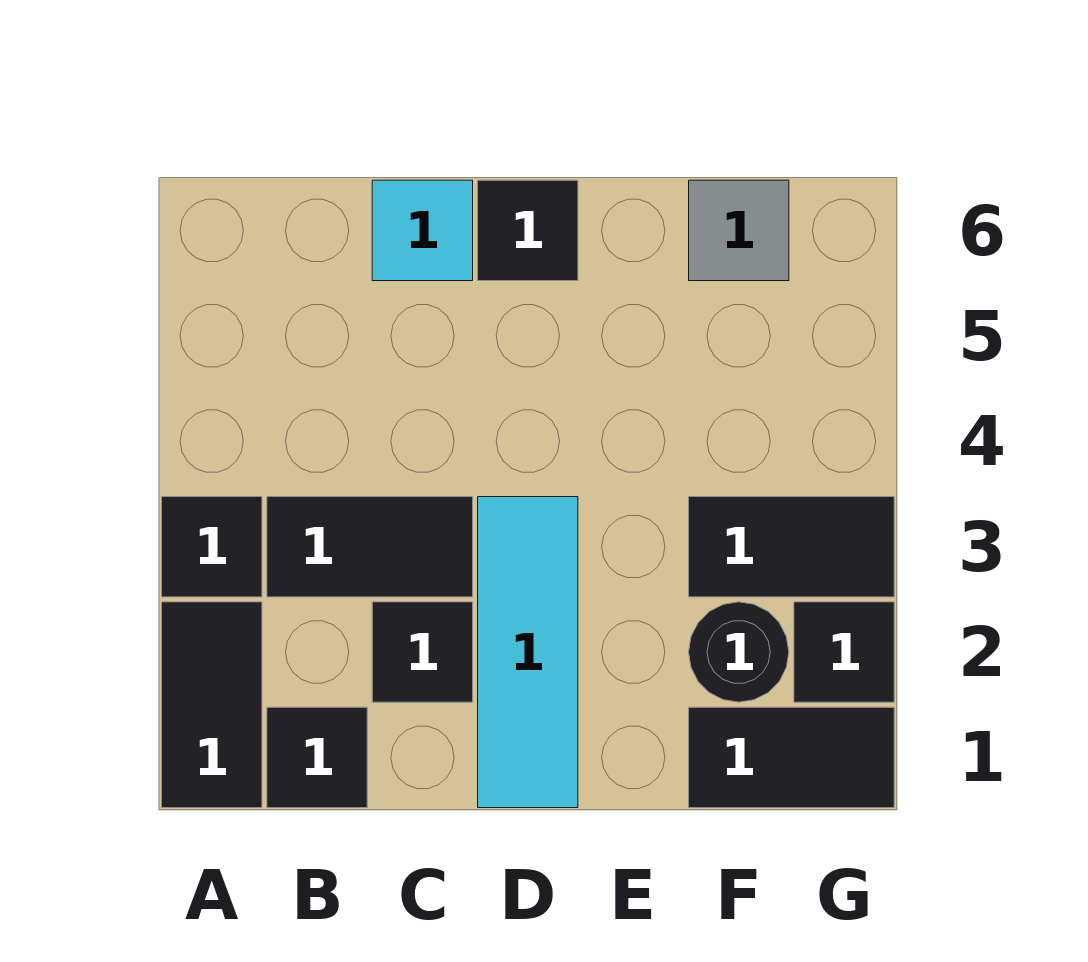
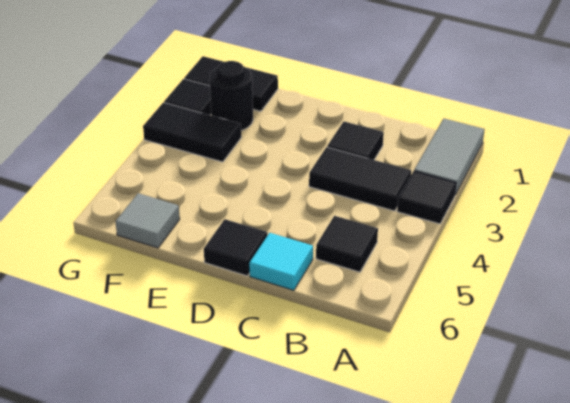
black tile A1:A2 level 1 -> grey tile A1:A2 level 1
black tile B1 level 1 -> black tile B5 level 1
cyan tile D1:D3 level 1 -> none

